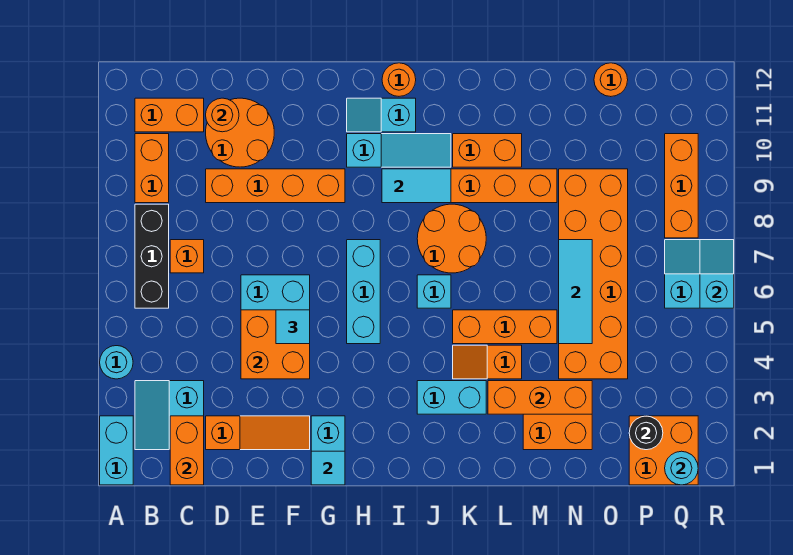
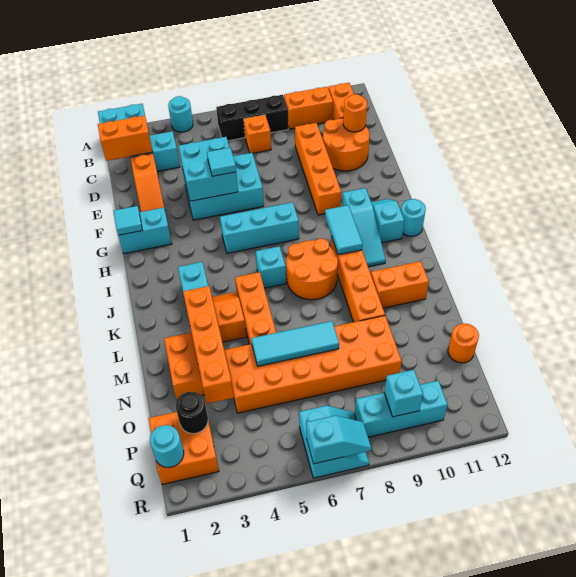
orange brick E4:F5 level 2 -> cyan brick E4:F5 level 2
orange round brick I12 level 1 -> cyan round brick I12 level 1
orange brick K10:L10 level 1 -> orange brick L10:L11 level 1
orange brick L3:N3 level 2 -> orange brick L3:O3 level 2
orange brick Q8:Q10 level 1 -> cyan brick Q8:Q10 level 1
none -> cyan brick Q9 level 2

